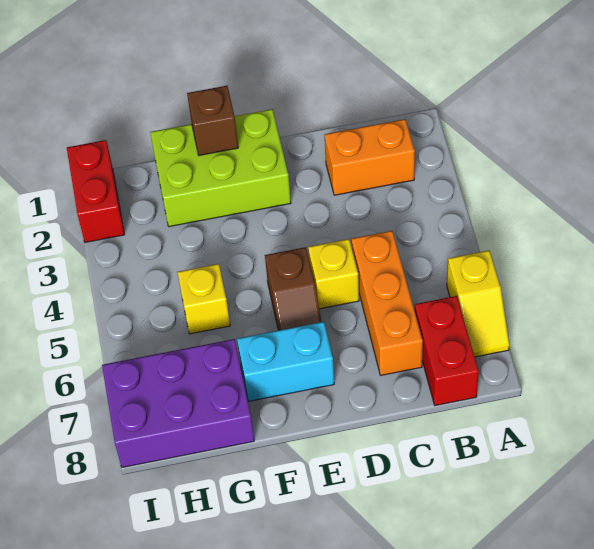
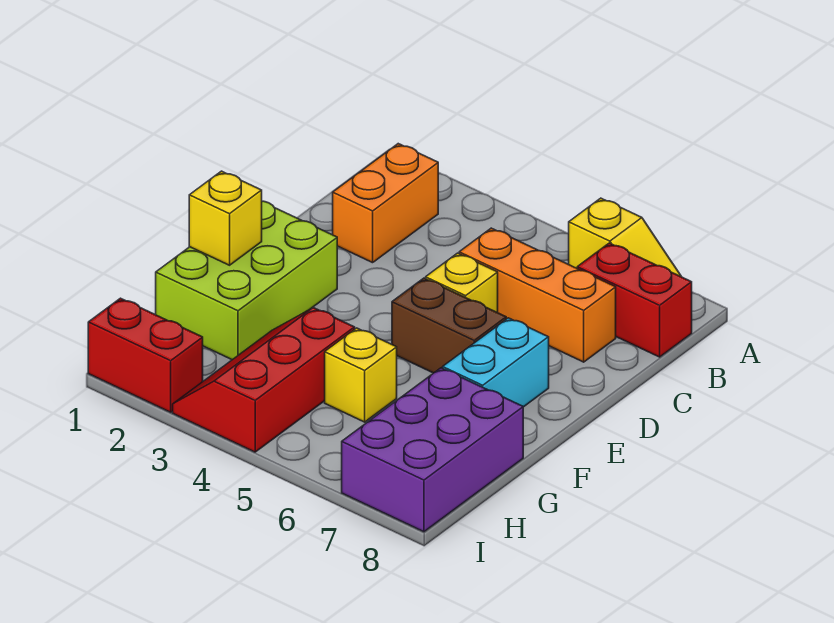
brown slope E5:E6 level 1 top 5 -> brown brick E5:E6 level 1
brown brick F1 level 2 -> yellow brick F1 level 2
none -> red slope G3:I4 level 1 top 4

